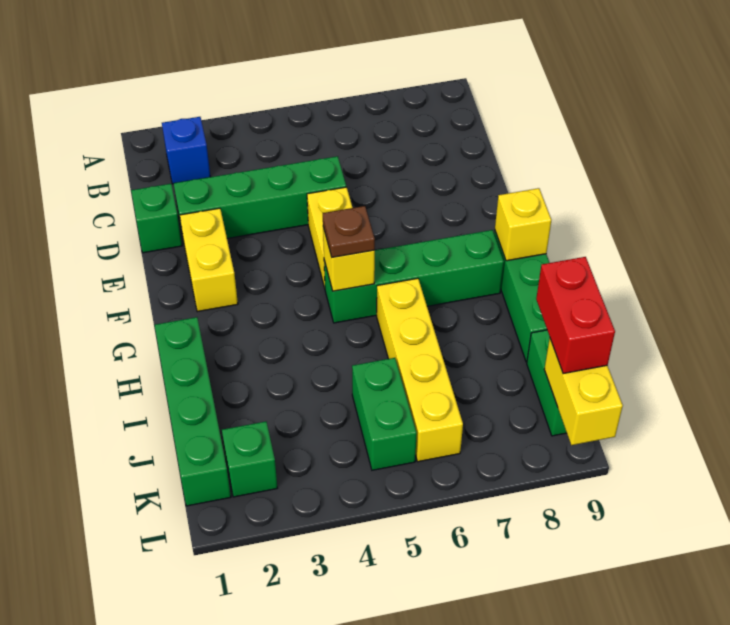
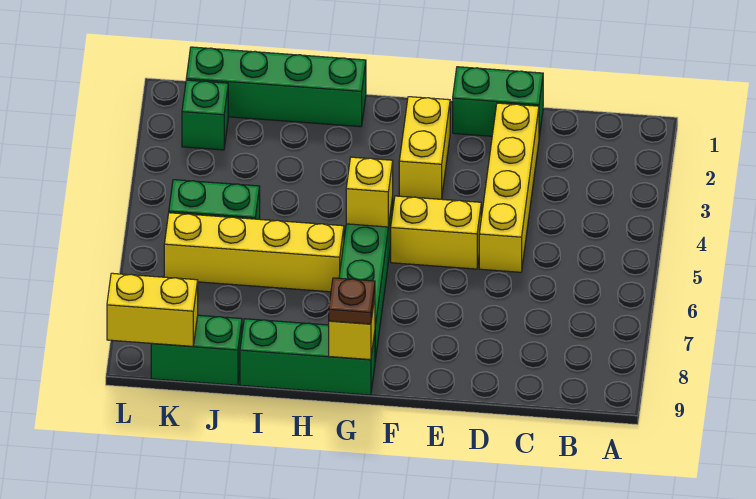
blue brick B2 level 1 -> none
green brick D1 level 1 -> green brick D1:E1 level 1
green brick D2:D5 level 1 -> yellow brick D2:D5 level 1
yellow brick E2:F2 level 1 -> yellow brick F2:F3 level 1
brown plate G5 level 3 -> brown plate G9 level 3
red brick J9:K9 level 3 -> none

